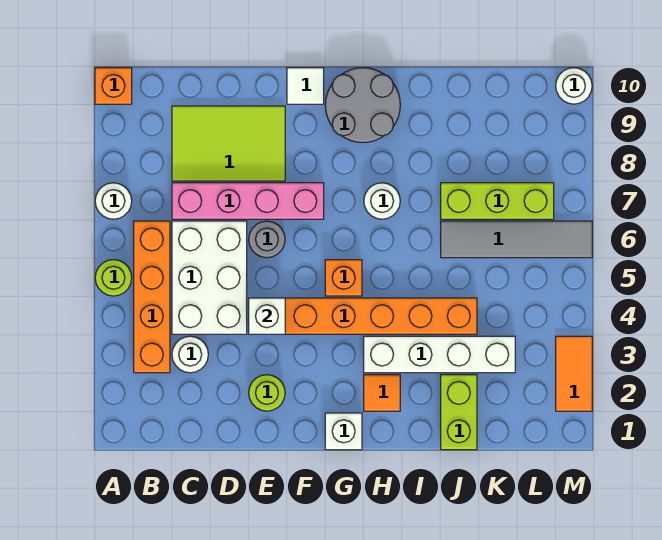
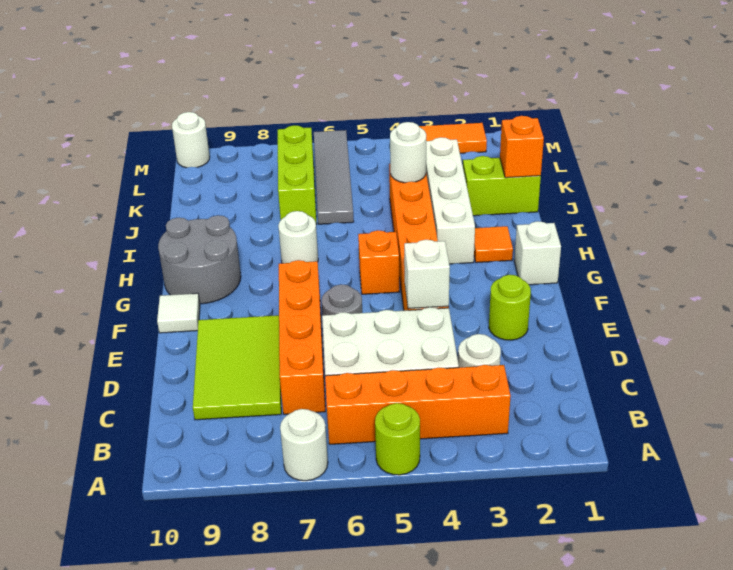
orange brick A10 level 1 -> orange brick J1 level 2
pink brick C7:F7 level 1 -> orange brick C7:F7 level 1
none -> white round brick J4 level 2

